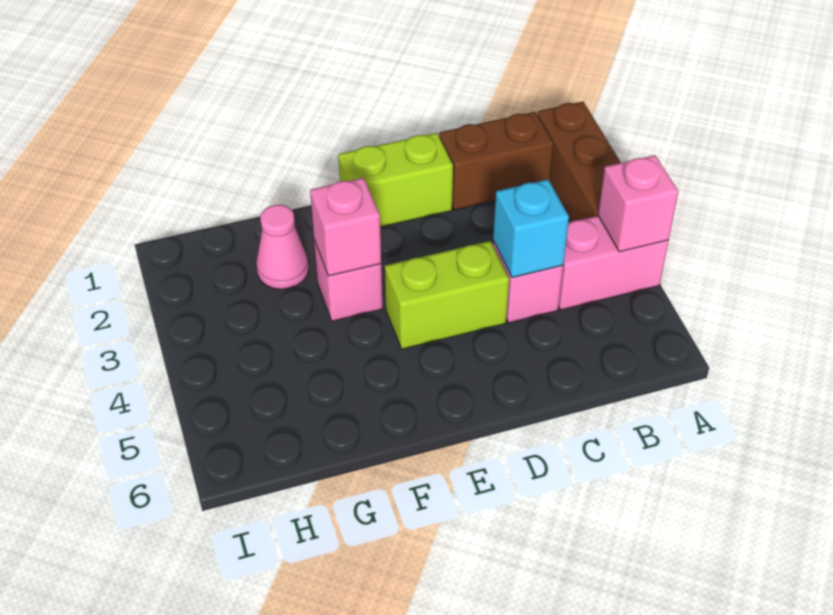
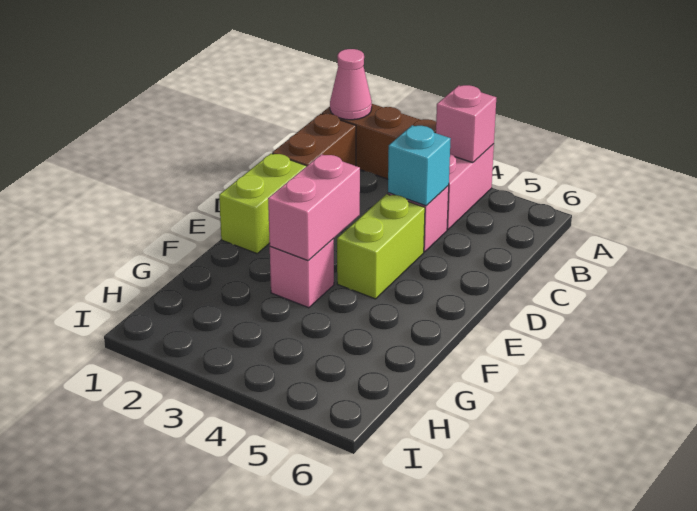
pink brick F3 level 2 -> pink brick E3:F3 level 2
pink cone G2 level 1 -> pink cone A1 level 2

